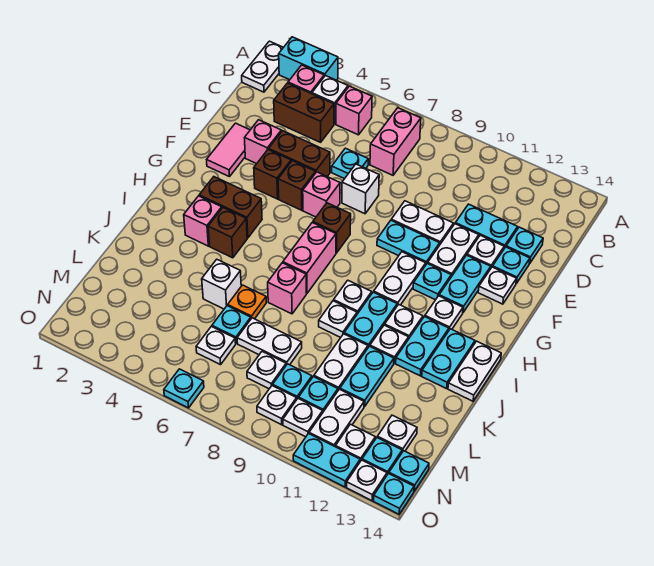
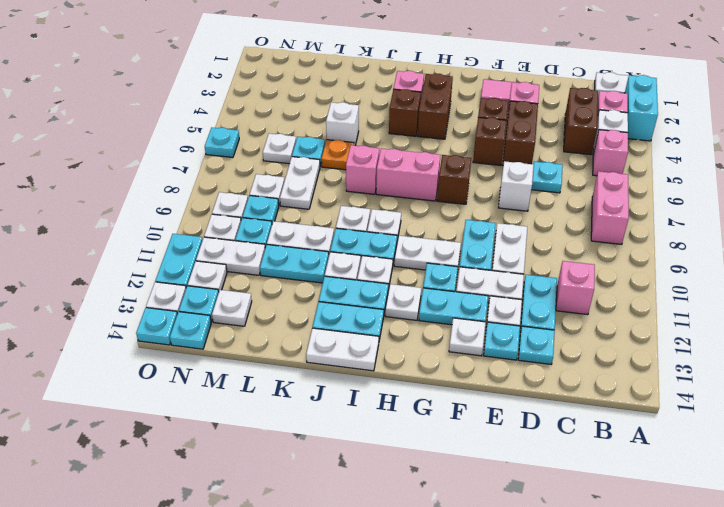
pink brick B7:C7 level 1 -> pink brick B7:B8 level 1
pink brick F6 level 1 -> pink brick C11 level 1

